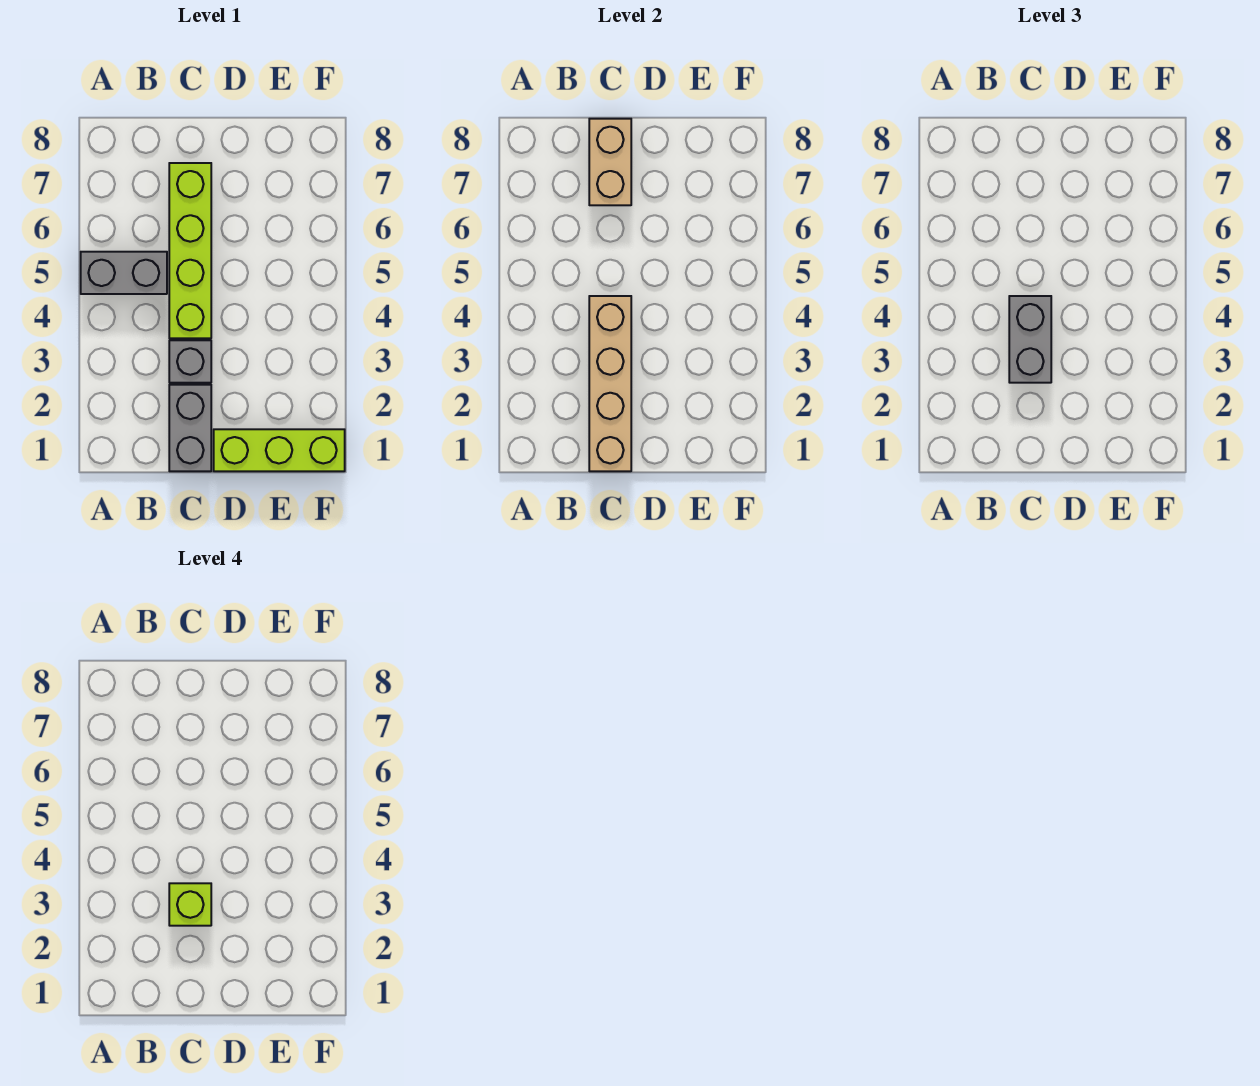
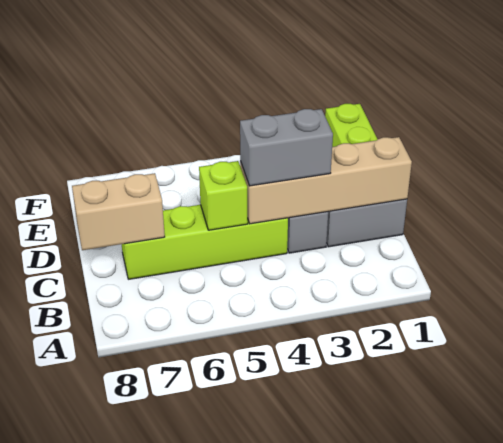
grey brick A5:B5 level 1 -> none
lime brick C3 level 4 -> lime brick C5 level 2

